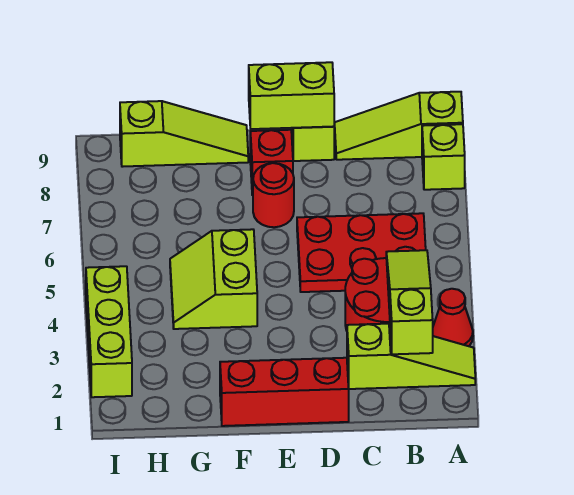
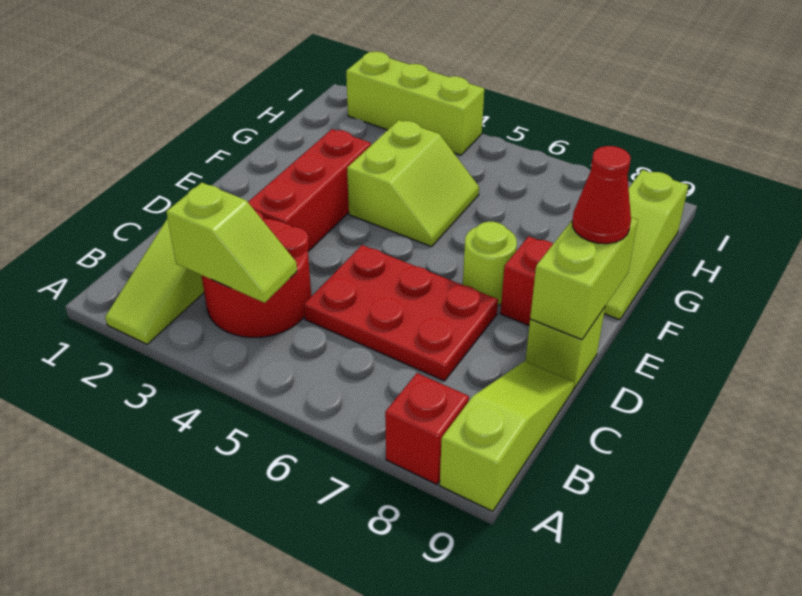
red cone A3 level 1 -> red cone E9 level 3
lime brick A8 level 1 -> red brick A8 level 1
lime slope B2:B4 level 2 top 2 -> lime slope B3:B4 level 2 top 3
red plate B5:D6 level 1 -> red plate C5:D7 level 1
red brick D1:F1 level 1 -> red brick D3:F3 level 1
red round brick E7 level 1 -> lime round brick E7 level 1
lime slope F4:G5 level 1 top F -> lime slope F4:G5 level 1 top 4

